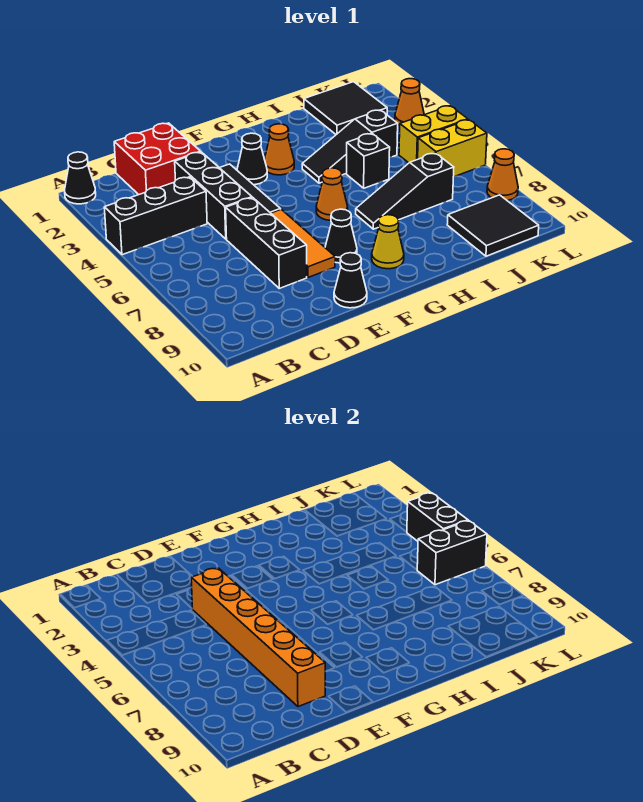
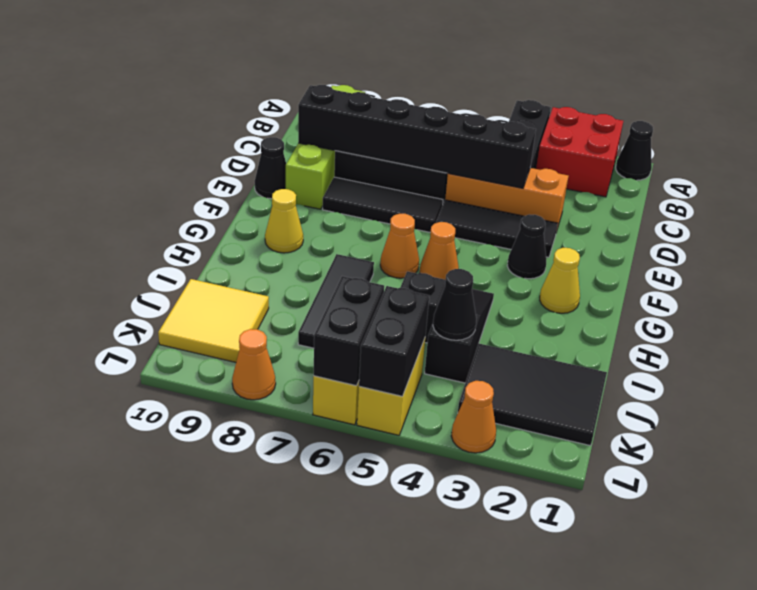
none -> lime brick B9:E9 level 1
red brick C1:D2 level 1 -> red brick A2:B3 level 1
black brick D3:D5 level 1 -> orange brick D3:D5 level 1
orange brick D4:D9 level 2 -> black brick D4:D9 level 2
orange tile E6:E8 level 1 -> black tile E6:E8 level 1
black cone F8 level 1 -> black cone J4 level 2
none -> yellow cone G2 level 1
orange cone G3 level 1 -> orange cone G5 level 1
black slope H7:J7 level 1 top J -> black tile H7:J7 level 1
black tile J1:K2 level 1 -> black tile J1:K3 level 1
black tile J9:K10 level 1 -> yellow tile J9:K10 level 1
black brick L4:L5 level 2 -> black brick K5:L5 level 2

